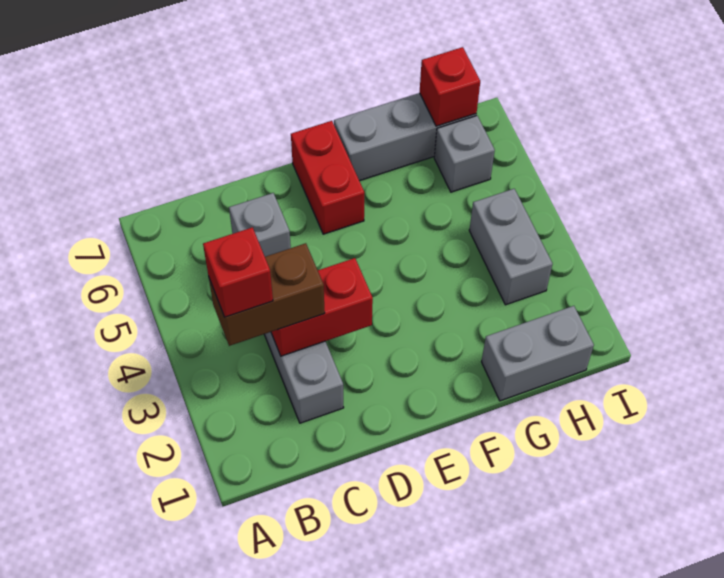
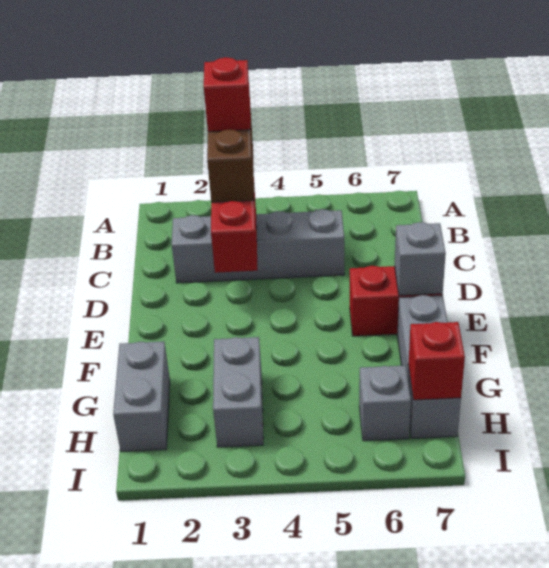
grey brick C5 level 2 -> grey brick E7 level 2
grey brick H3:H4 level 1 -> grey brick G3:H3 level 1

